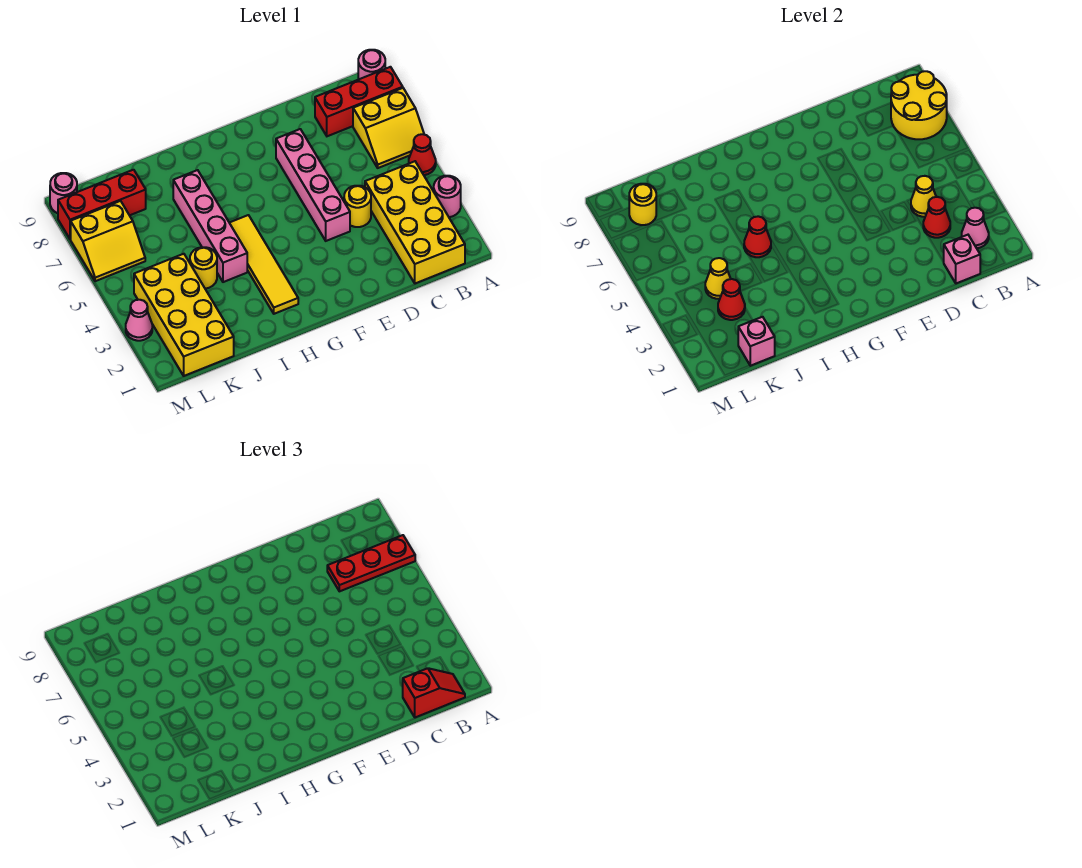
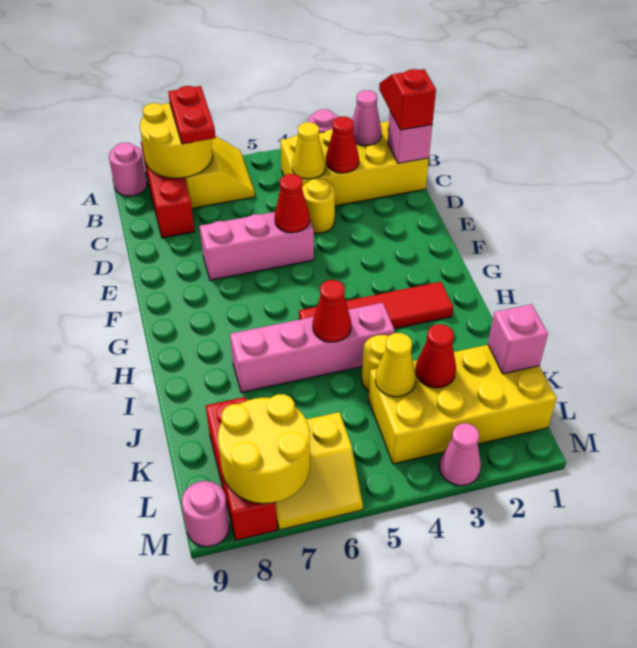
red cone A5 level 1 -> red cone E5 level 2
red plate A7:C7 level 3 -> red plate A7:B7 level 3
pink brick E4:E7 level 1 -> pink brick E5:E7 level 1
yellow tile H2:H5 level 1 -> red tile H2:H5 level 1
yellow slope L6:M7 level 1 top 7 -> yellow slope L6:M7 level 1 top L
yellow round brick L8 level 2 -> yellow round brick L7:M8 level 2

